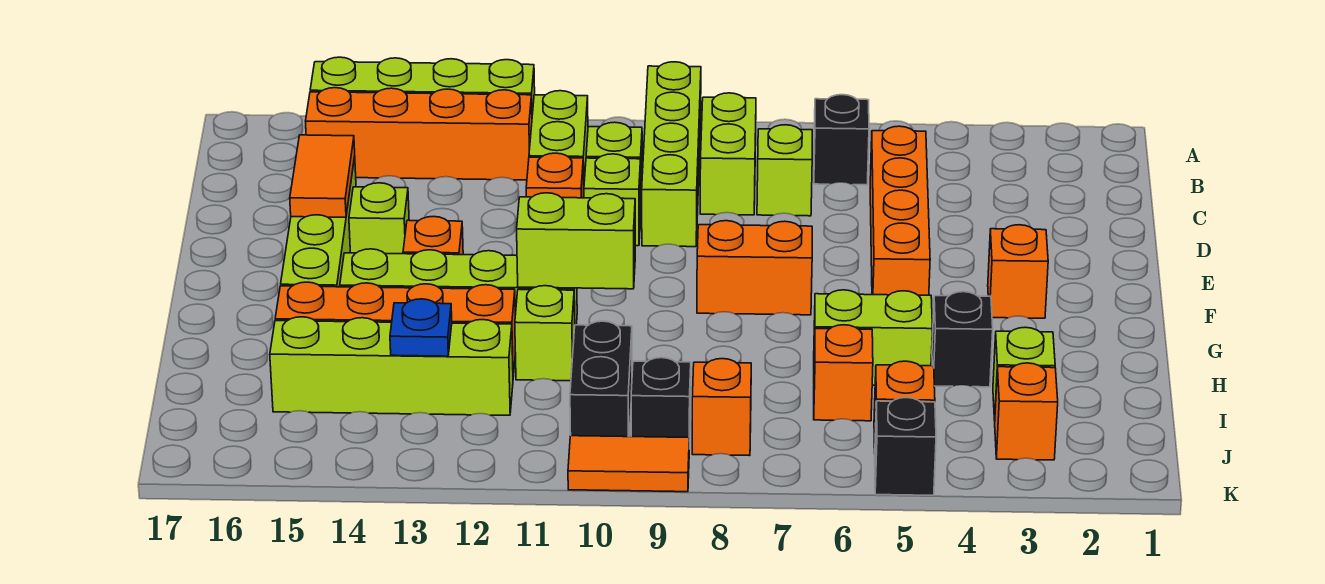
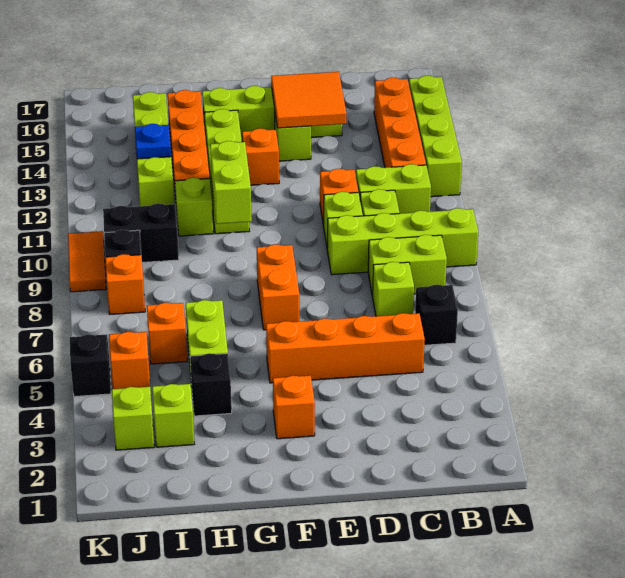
orange tile D15:E15 level 2 -> orange tile D14:E15 level 2
orange brick J3 level 1 -> lime brick J3 level 1

